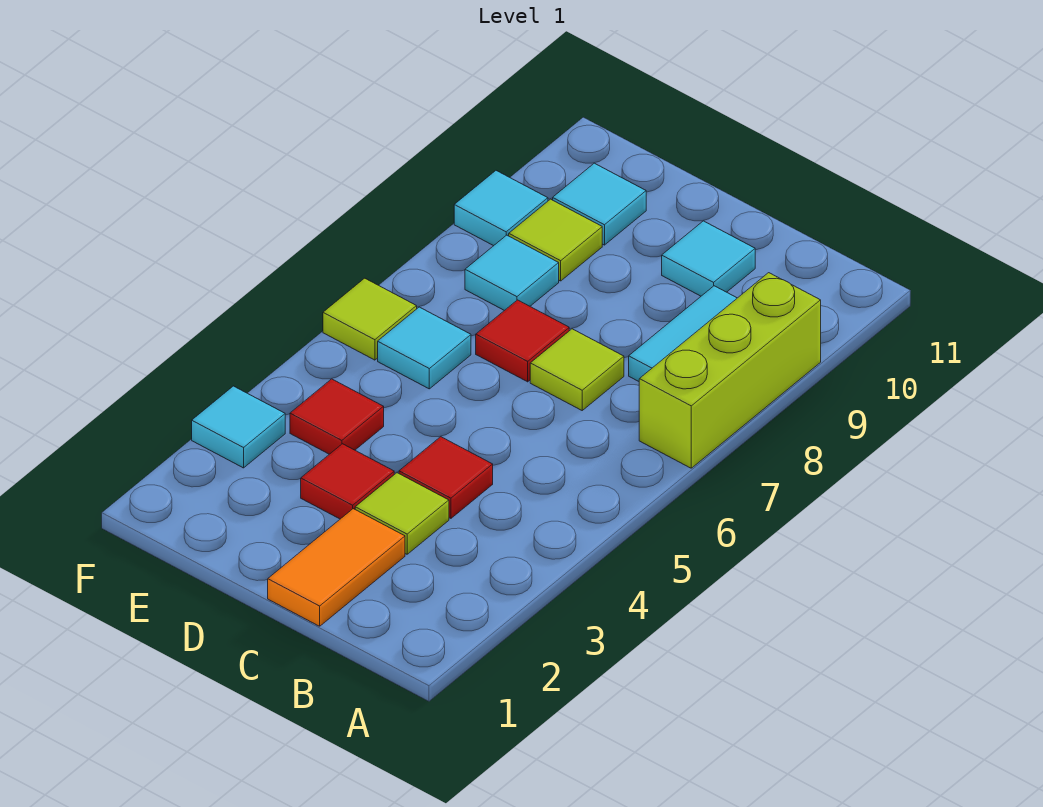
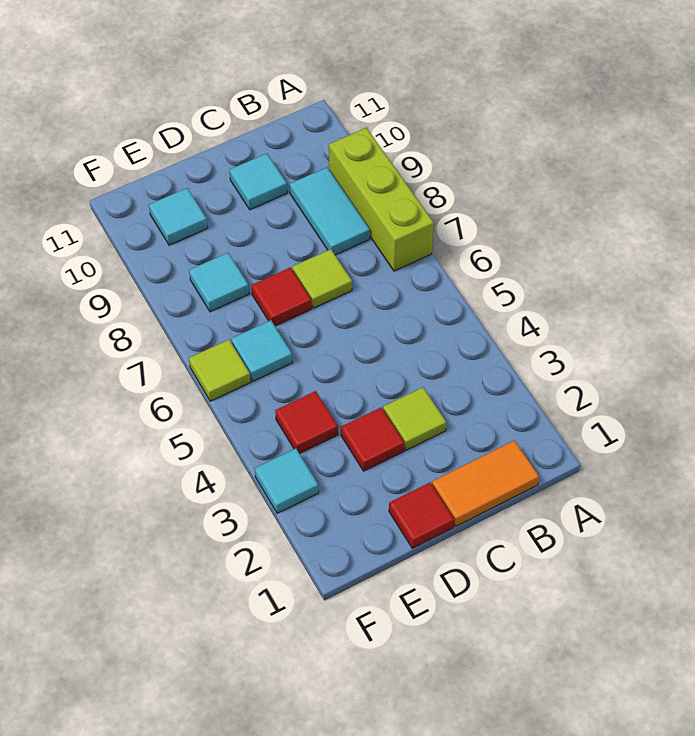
orange tile C1:C2 level 1 -> orange tile B1:C1 level 1
red tile C4 level 1 -> red tile D1 level 1
lime tile E9 level 1 -> none
cyan tile F9 level 1 -> none

